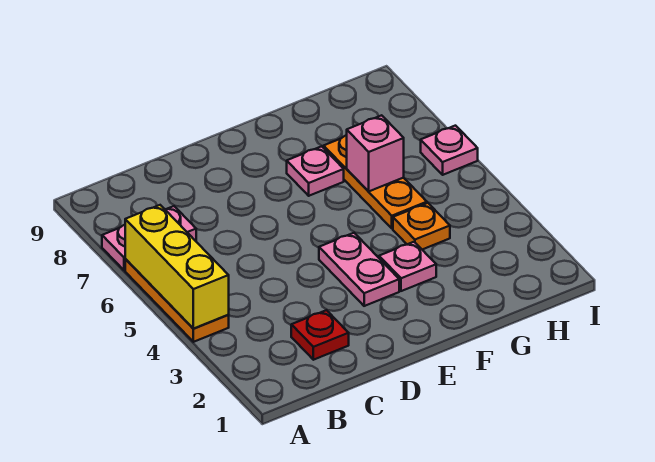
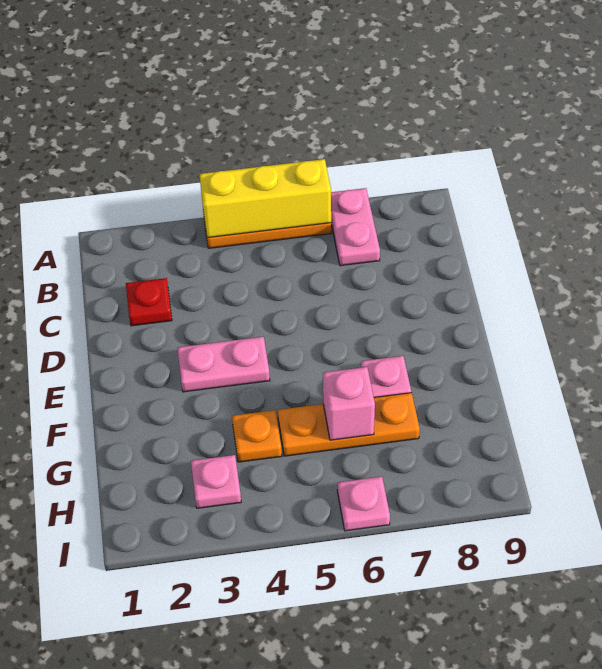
pink plate F3 level 1 -> pink plate H3 level 1

